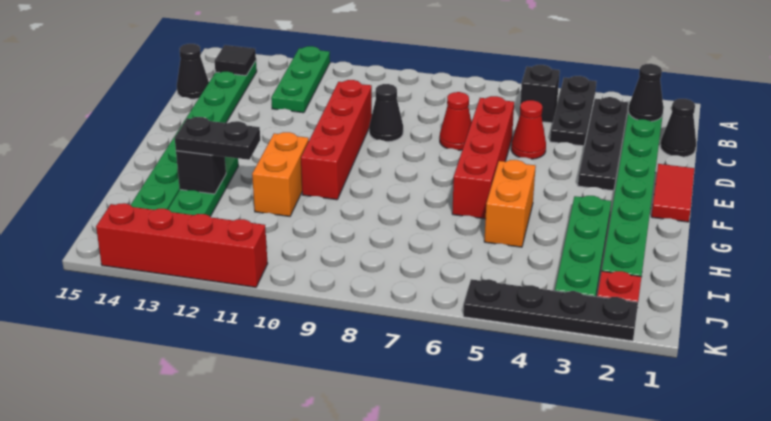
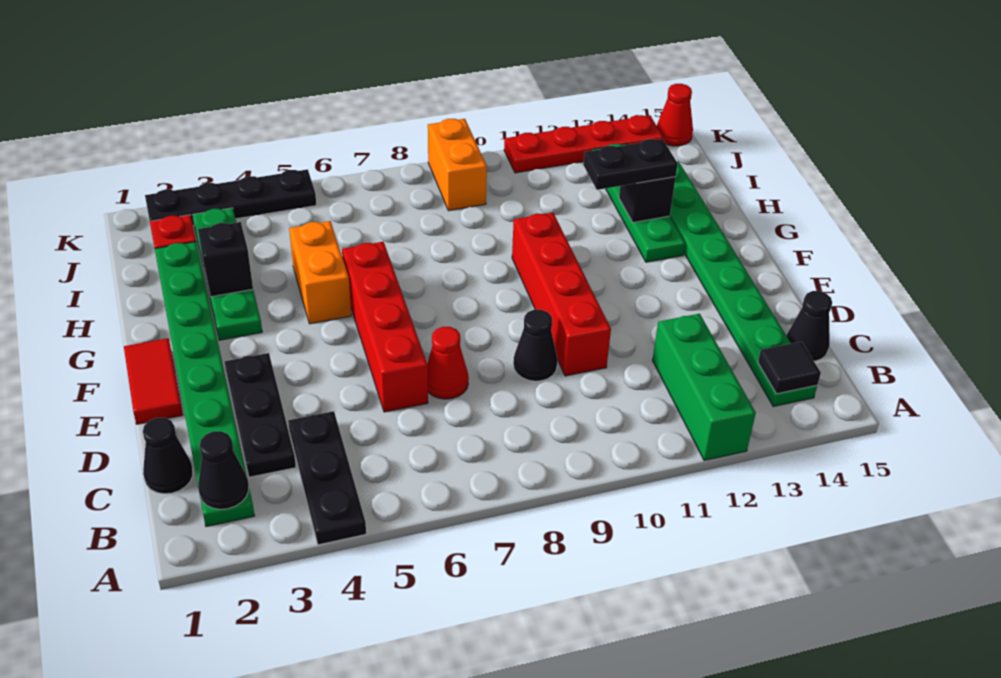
green plate A12:C12 level 1 -> green brick A12:C12 level 1
black plate B3:E3 level 1 -> black plate C3:E3 level 1
black brick B5 level 1 -> black brick H3 level 2
red cone D5 level 1 -> red cone K15 level 1
orange brick G11:H11 level 1 -> orange brick J9:K9 level 1
red brick K11:K14 level 1 -> red plate K11:K14 level 1

